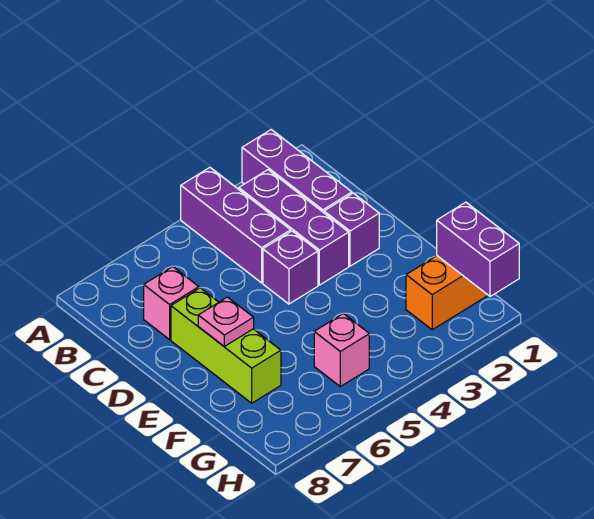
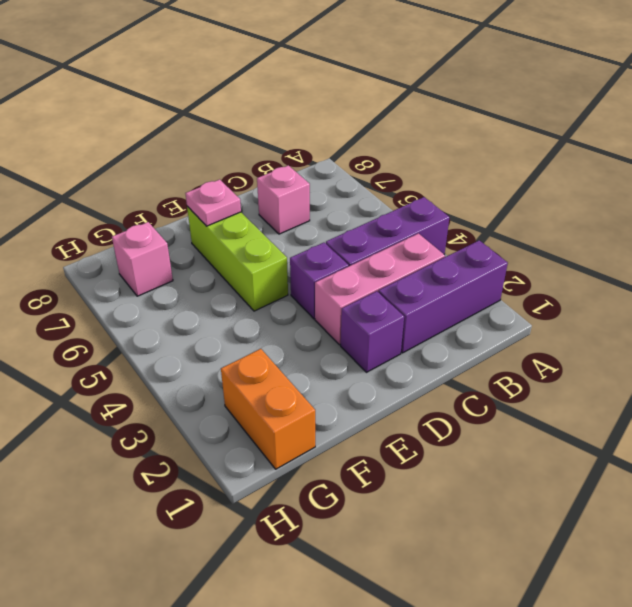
purple brick B3:D3 level 1 -> pink brick B3:D3 level 1
lime brick D7:F7 level 1 -> lime brick E5:E7 level 1
purple brick G1:H1 level 2 -> none
pink brick G5 level 1 -> pink brick G7 level 1

